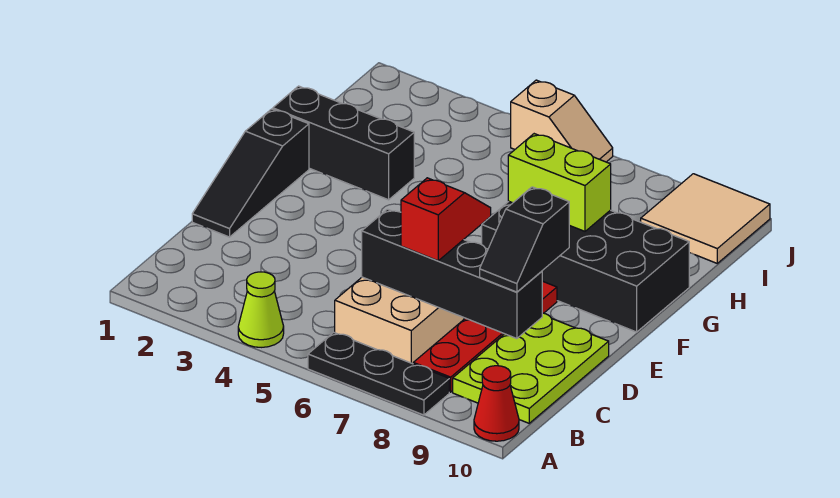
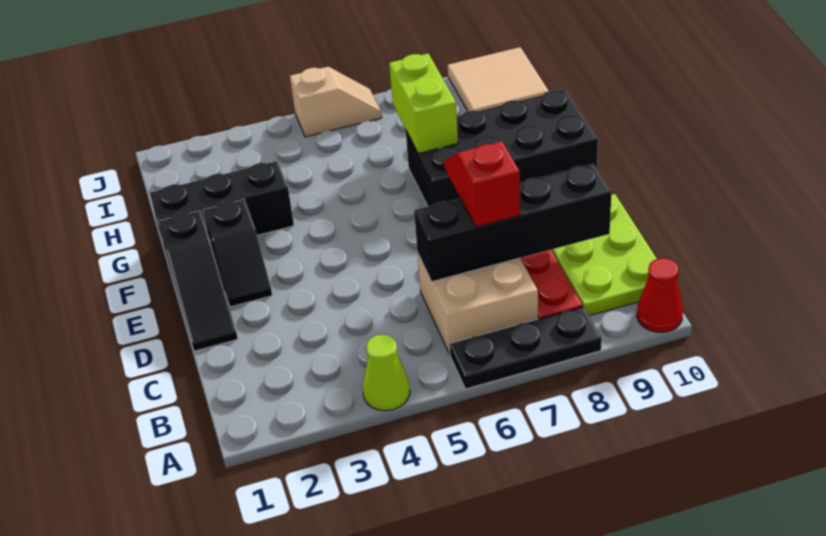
black slope C9:D9 level 3 top D -> black slope E2:F2 level 1 top F
lime brick G7:G8 level 2 -> lime brick G7:H7 level 2

